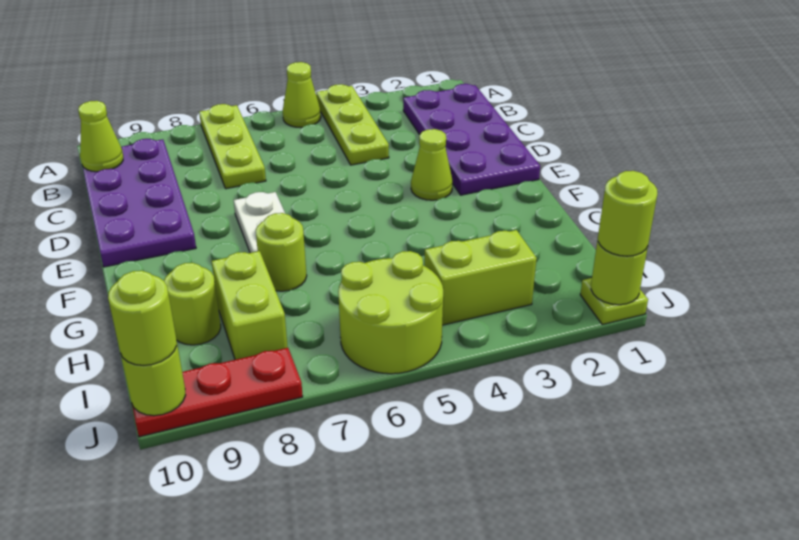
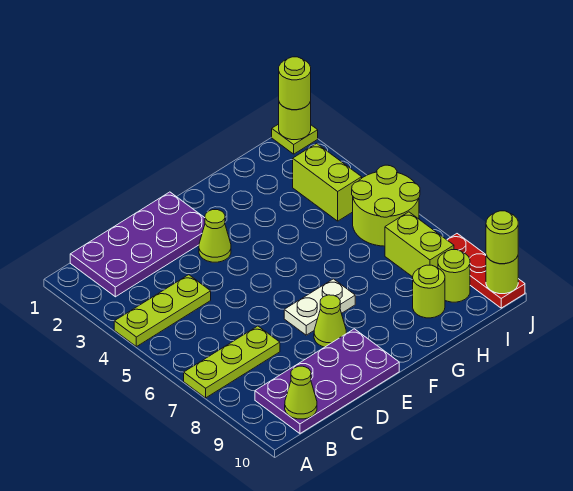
lime cone A5 level 1 -> lime cone E8 level 1
lime round brick G7 level 1 -> lime round brick I9 level 1
lime brick H8:I8 level 1 -> lime brick I7:I8 level 1

